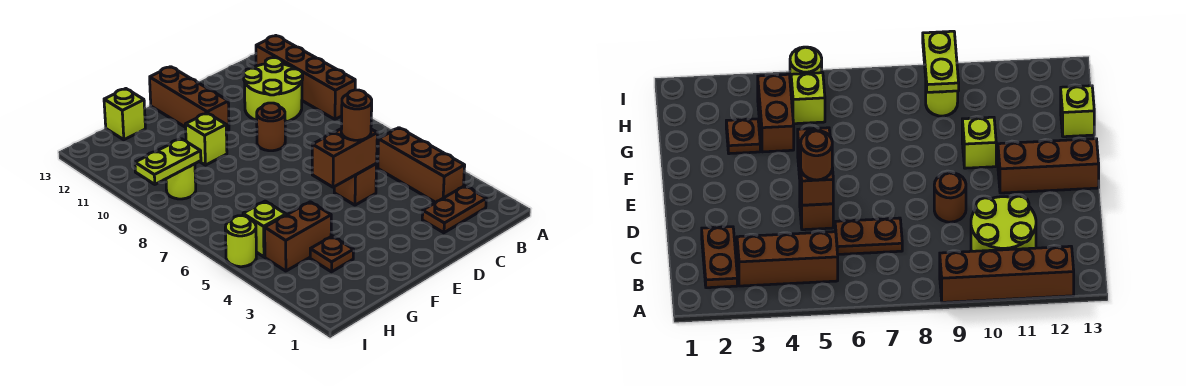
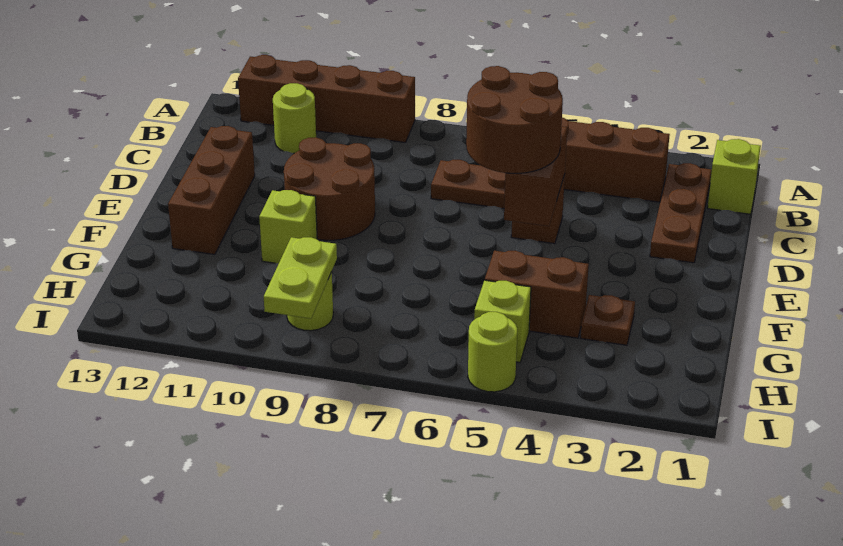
brown plate B2:C2 level 1 -> brown plate B2:D2 level 1
lime round brick B10:C11 level 1 -> lime round brick B11 level 1
brown round brick D5 level 3 -> brown round brick D5:E6 level 3
brown round brick D9 level 1 -> brown round brick D9:E10 level 1
brown brick E11:E13 level 1 -> brown brick D12:F12 level 1
brown brick G4:H4 level 1 -> brown brick G4:G5 level 1
lime brick G13 level 1 -> lime brick B1 level 1

